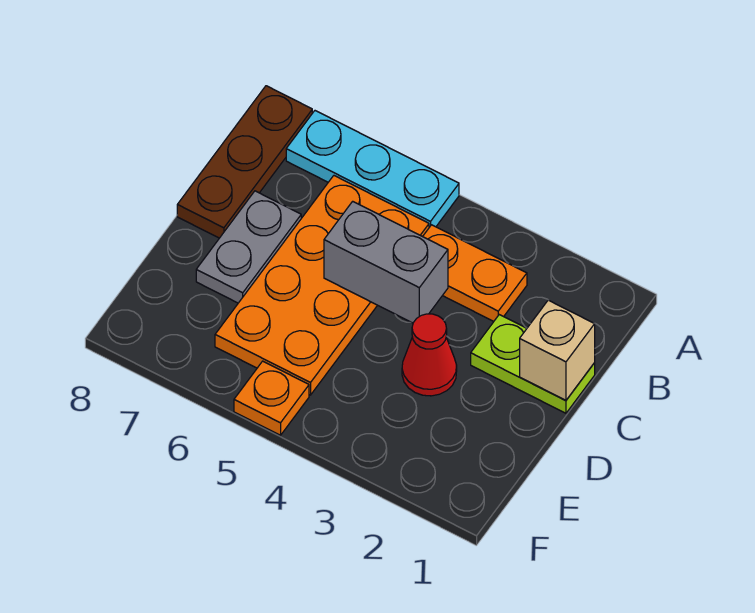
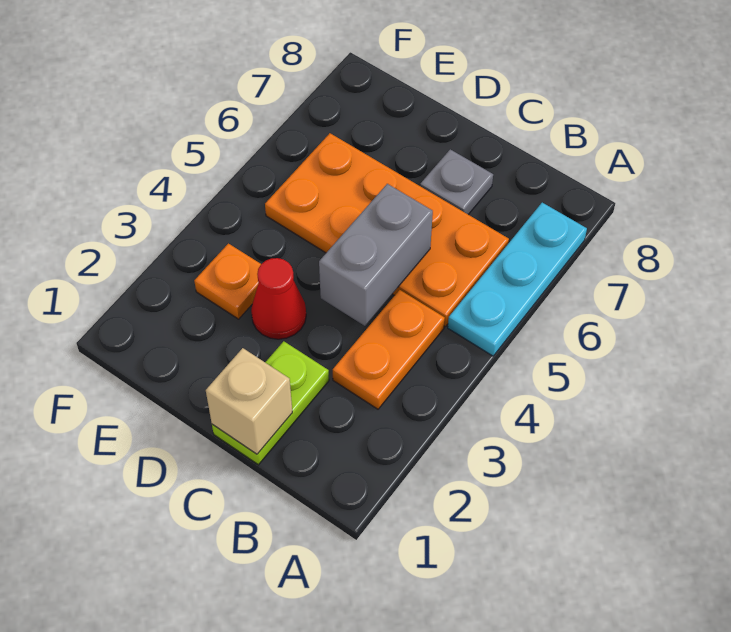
brown plate A8:C8 level 1 -> none
grey plate C7:D7 level 1 -> grey plate C7 level 1
orange plate F5 level 1 -> orange plate E3 level 1

